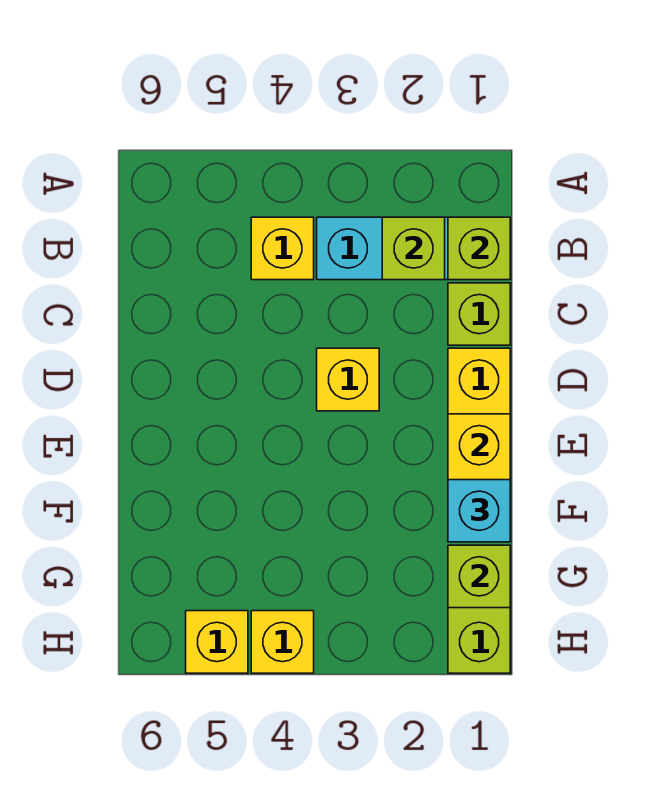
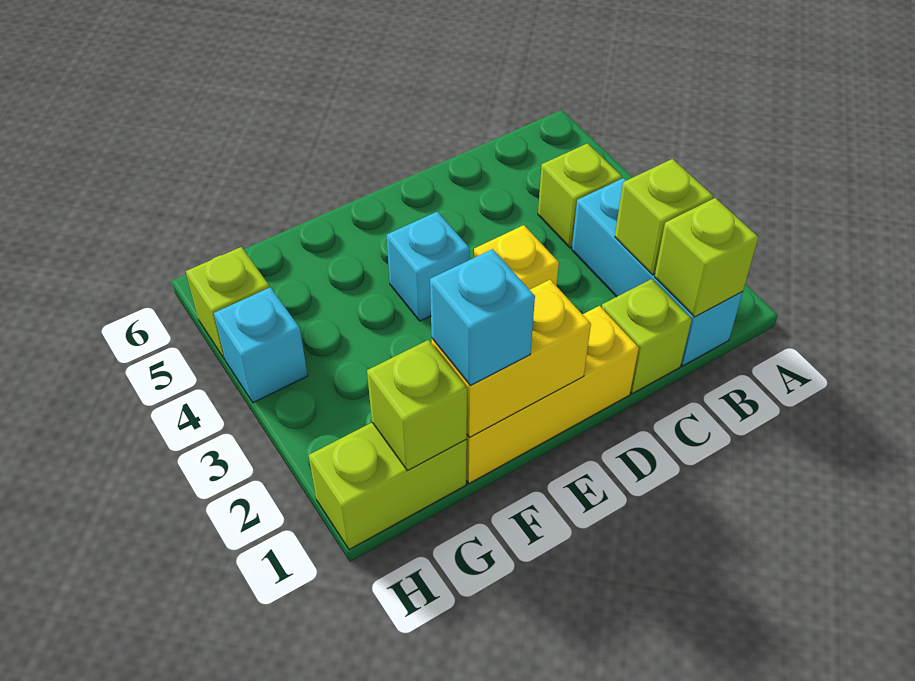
yellow brick B4 level 1 -> lime brick B4 level 1
none -> cyan brick E4 level 1
yellow brick H4 level 1 -> cyan brick H4 level 1
yellow brick H5 level 1 -> lime brick H5 level 1

